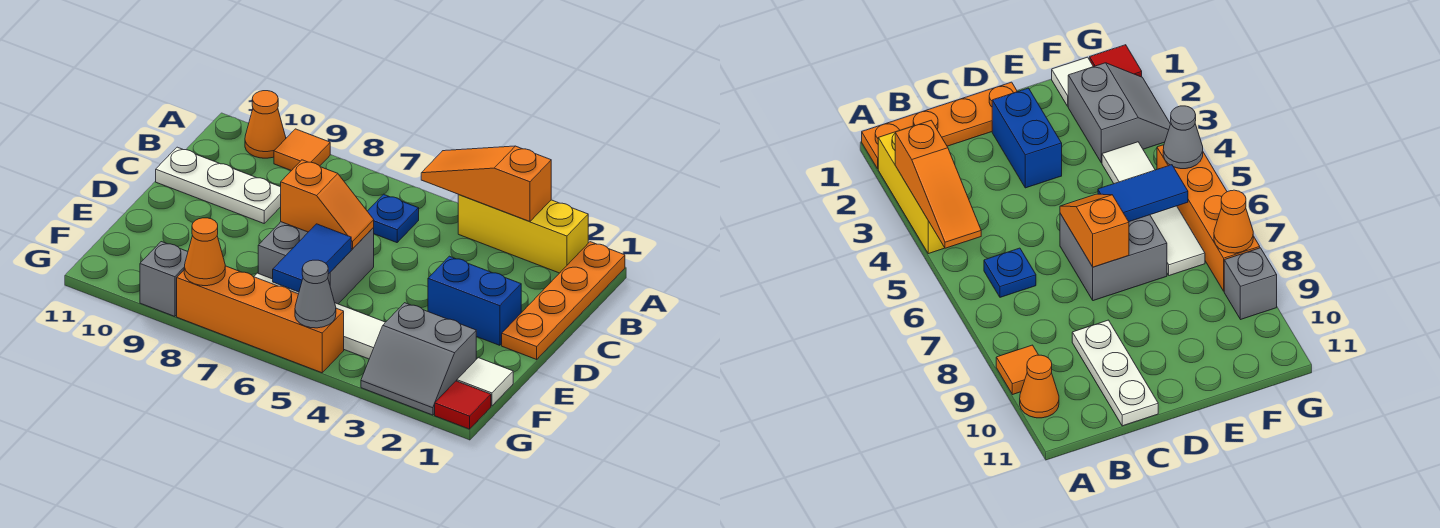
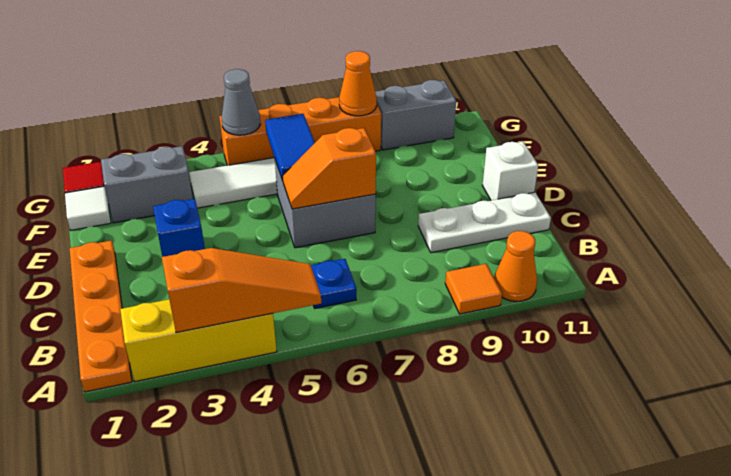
blue brick D2:D3 level 1 -> blue brick D3 level 1
none -> white brick D11 level 1
grey brick G9 level 1 -> grey brick G9:G10 level 1

